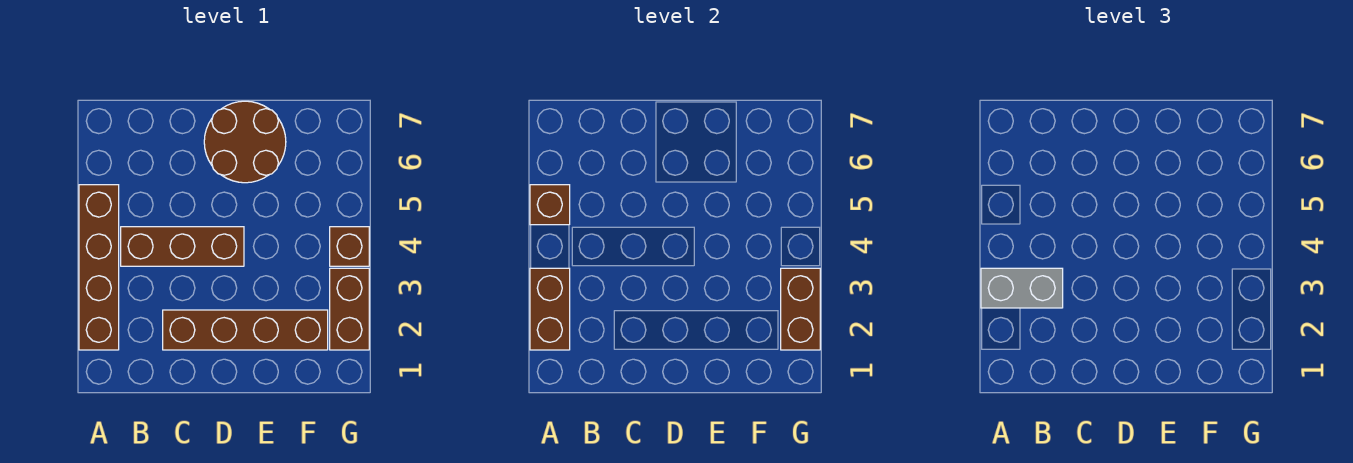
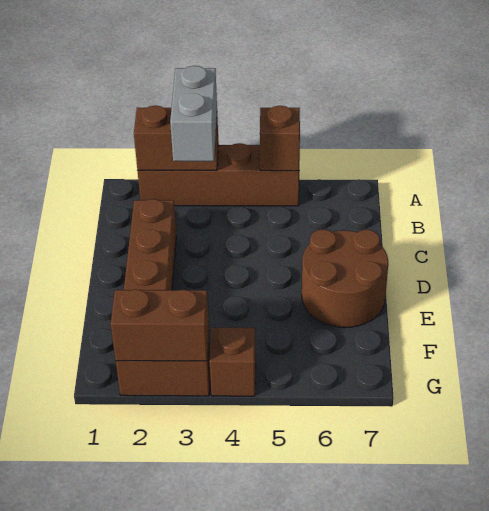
brown brick B4:D4 level 1 -> none

